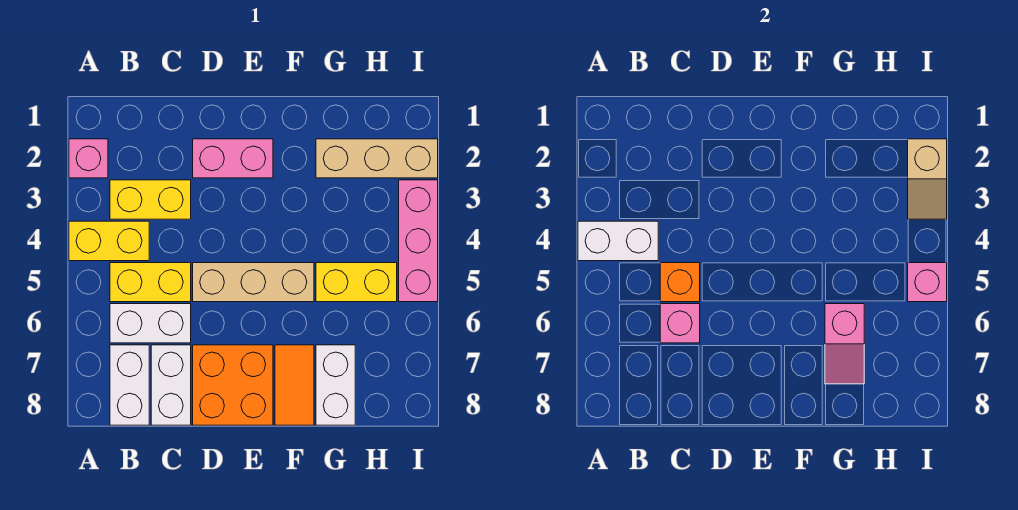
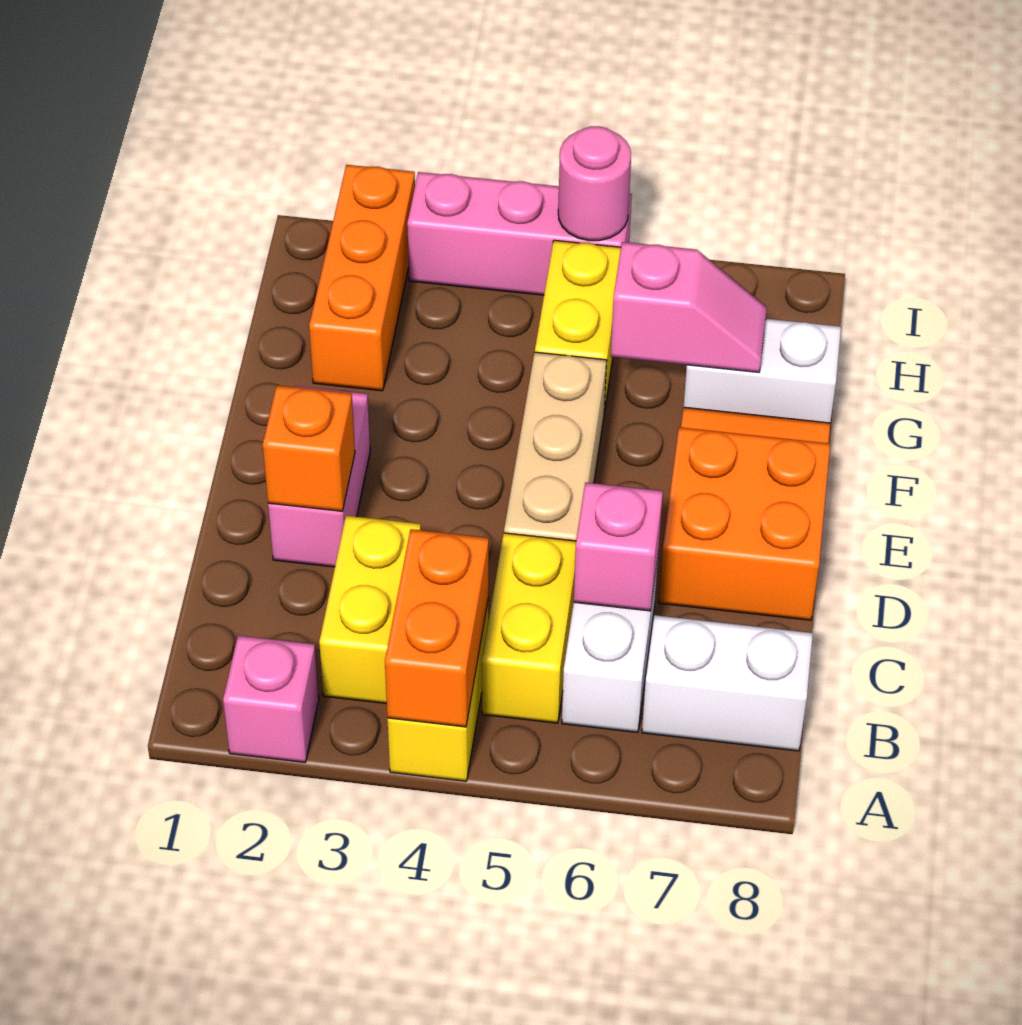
white brick A4:B4 level 2 -> orange brick A4:B4 level 2
orange brick C5 level 2 -> orange brick D2 level 2
white brick C7:C8 level 1 -> none
tan brick G2:I2 level 1 -> orange brick G2:I2 level 1
tan slope I2:I3 level 2 top 2 -> none
pink brick I5 level 2 -> pink round brick I5 level 2

